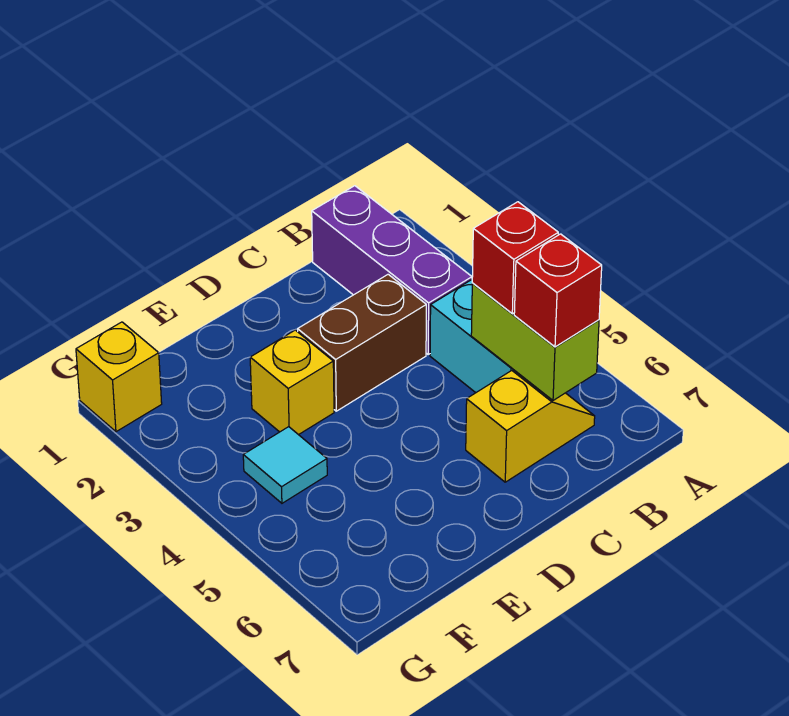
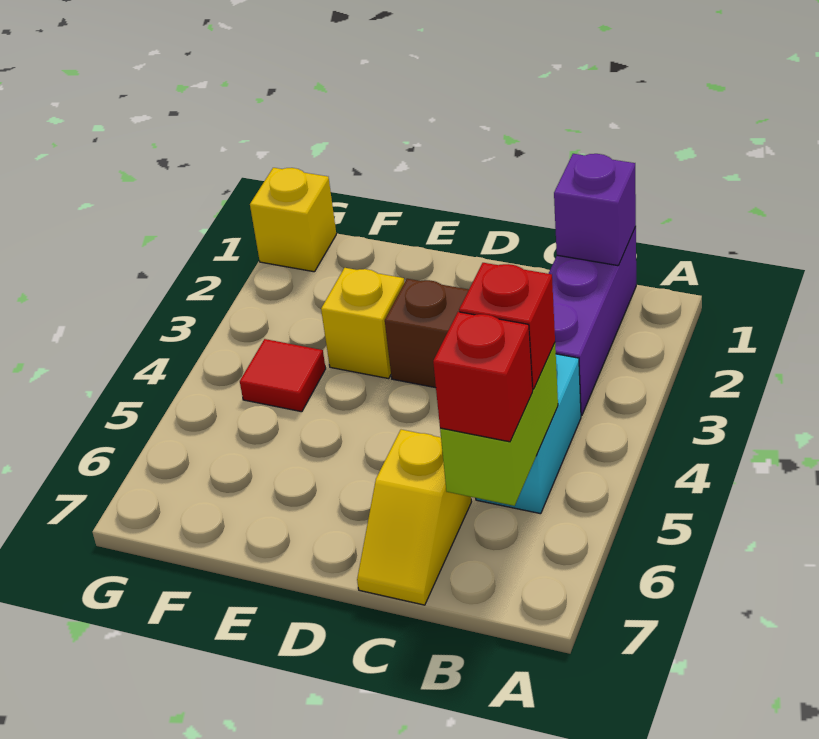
none -> purple brick B1 level 2
yellow slope B6:C6 level 1 top C -> yellow slope C6:C7 level 1 top 6
cyan tile F4 level 1 -> red tile F4 level 1

